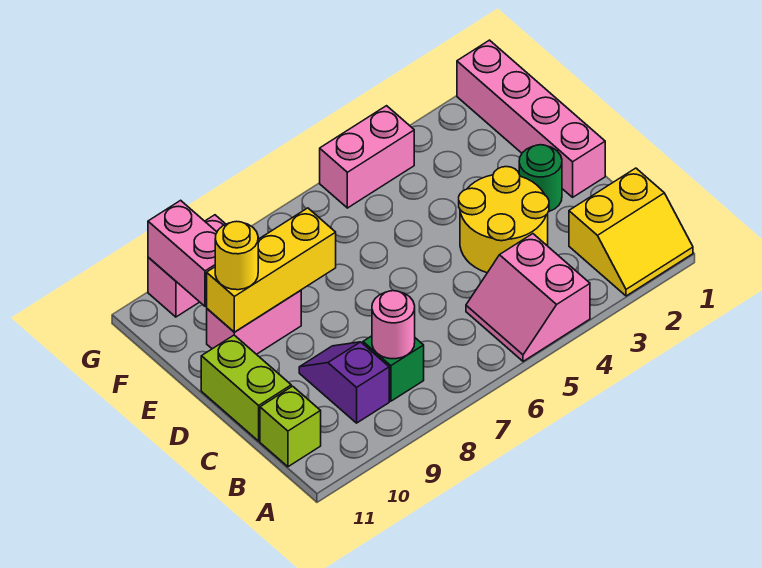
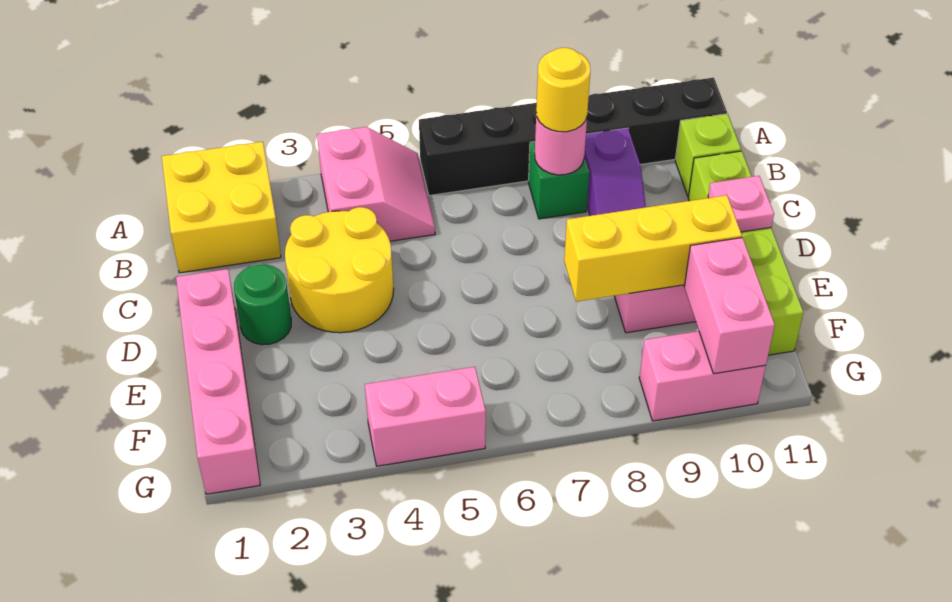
yellow slope A1:B2 level 1 top B -> yellow brick A1:B2 level 1
none -> black brick A6:A11 level 1
lime brick C11:D11 level 1 -> lime brick C11:F11 level 1
none -> pink plate D11 level 2
yellow round brick E10 level 3 -> yellow round brick B8 level 3

